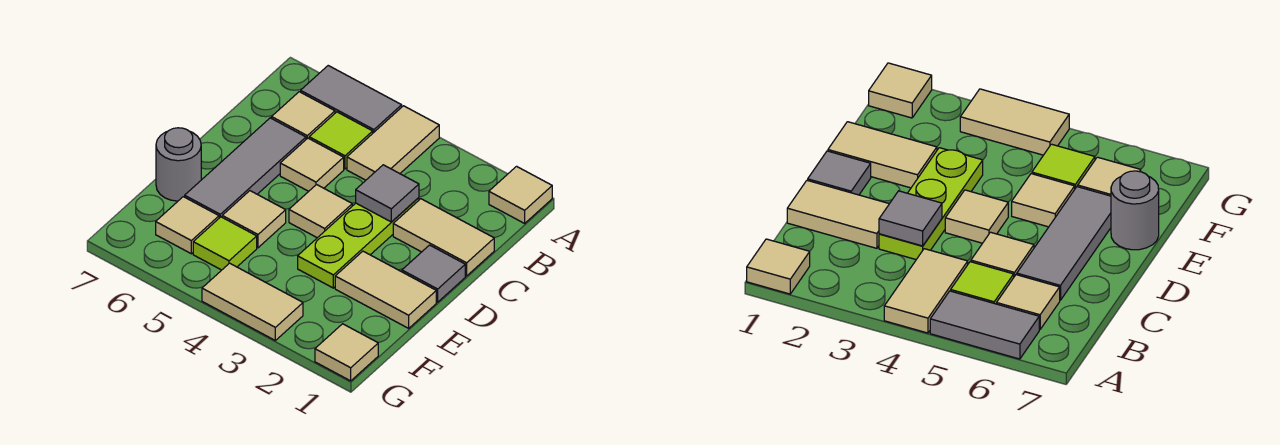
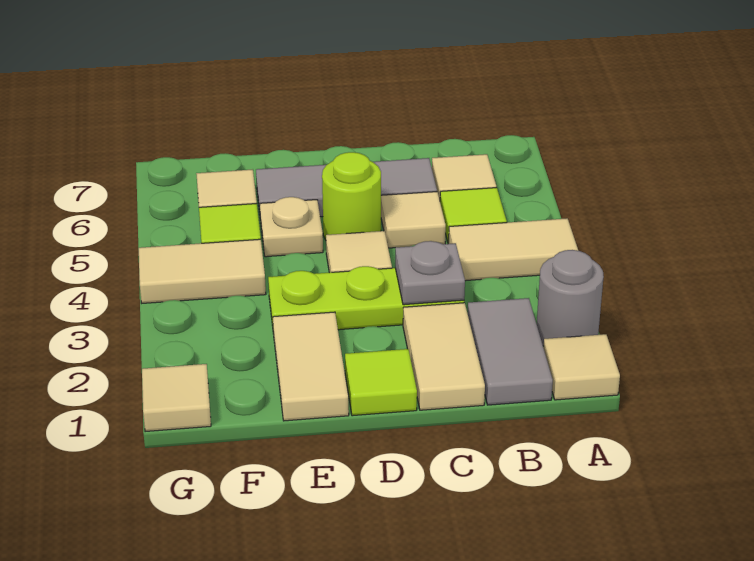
grey tile A5:A6 level 1 -> grey tile B1:B2 level 1
grey tile C3 level 2 -> grey plate C3 level 2
grey tile D1 level 1 -> lime tile D1 level 1
none -> lime round brick D5 level 1
tan tile E5 level 1 -> tan plate E5 level 1
grey round brick E7 level 1 -> grey round brick A2 level 1
tan tile G3:G4 level 1 -> tan tile F4:G4 level 1

